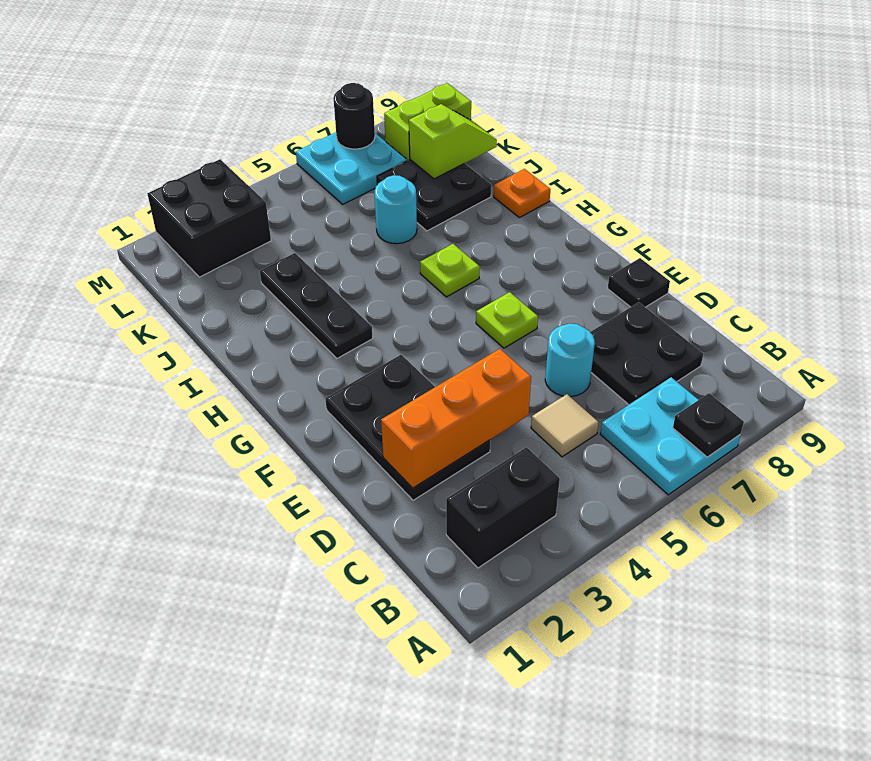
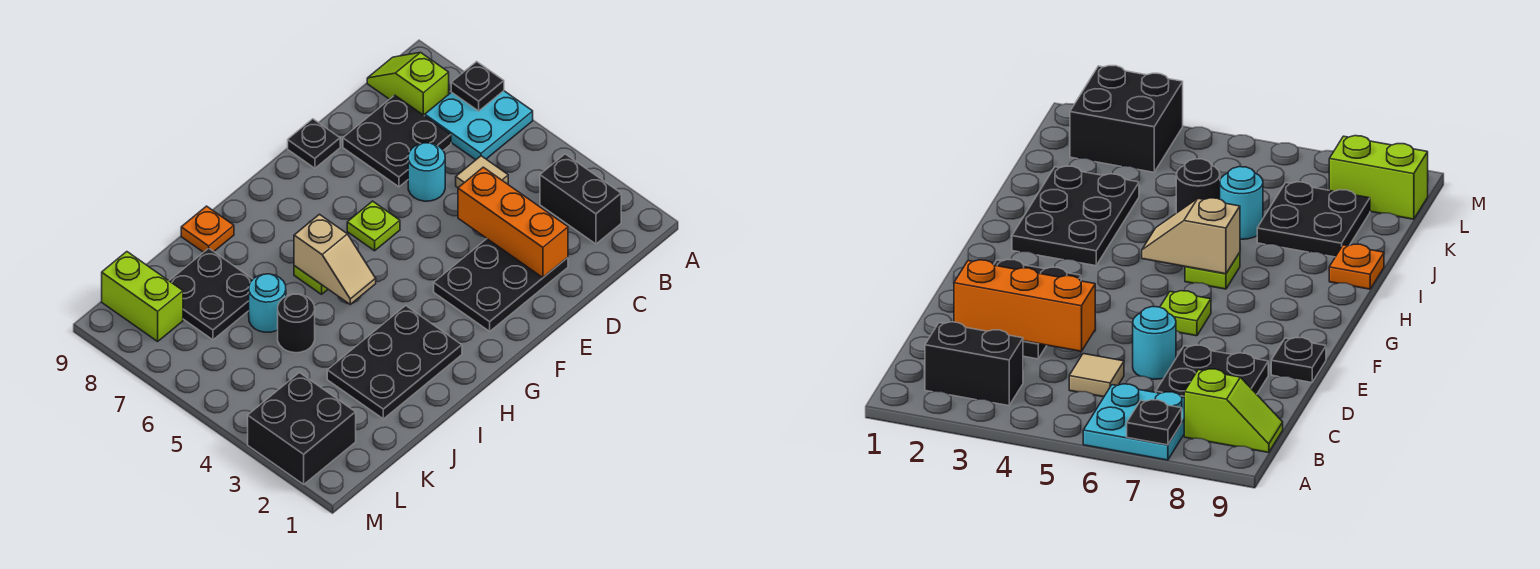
black plate H3:J3 level 1 -> black plate H2:J3 level 1
none -> tan slope H5:H6 level 2 top 6
lime slope K8:K9 level 2 top 8 -> lime slope B8:B9 level 1 top 8
cyan plate L6:M7 level 1 -> none
black round brick M7 level 2 -> black round brick J5 level 1

